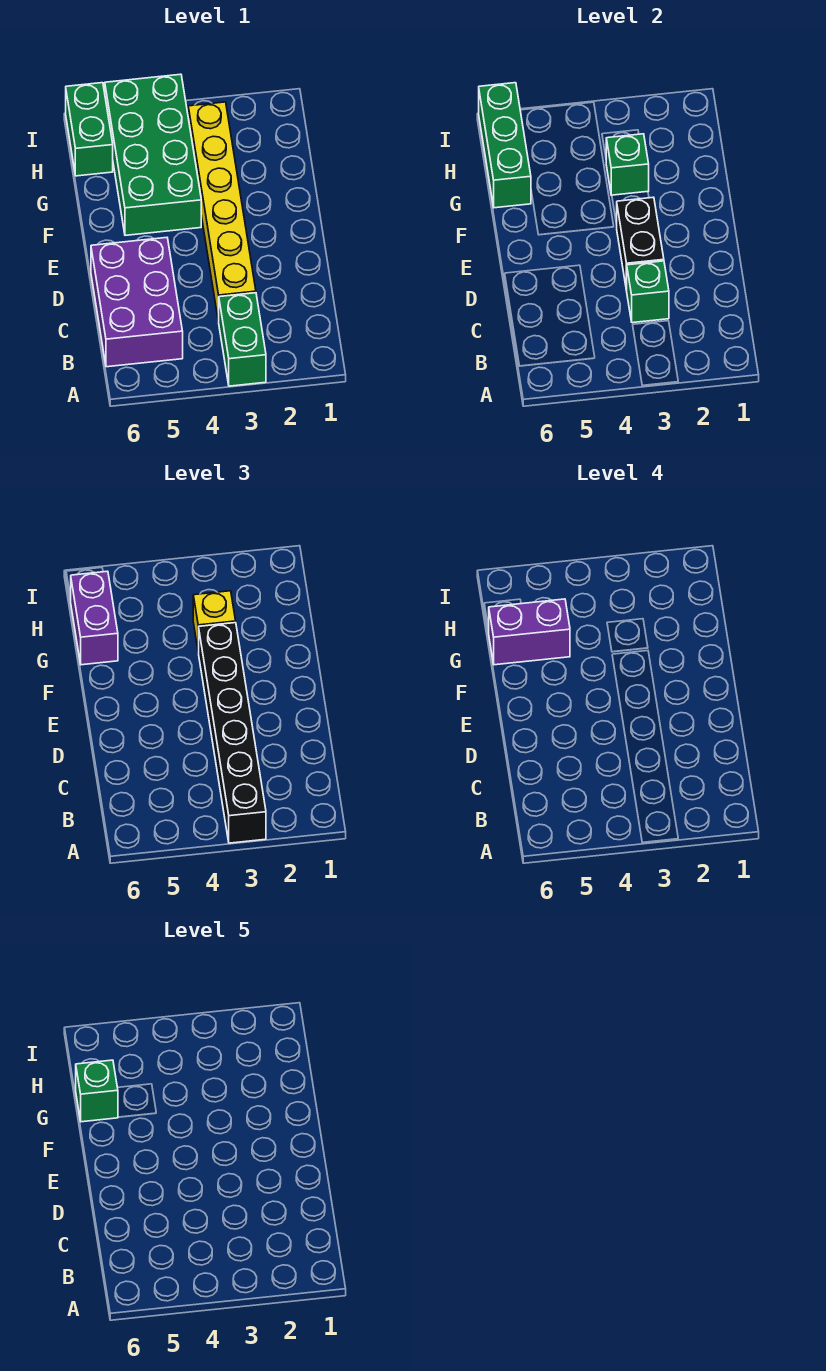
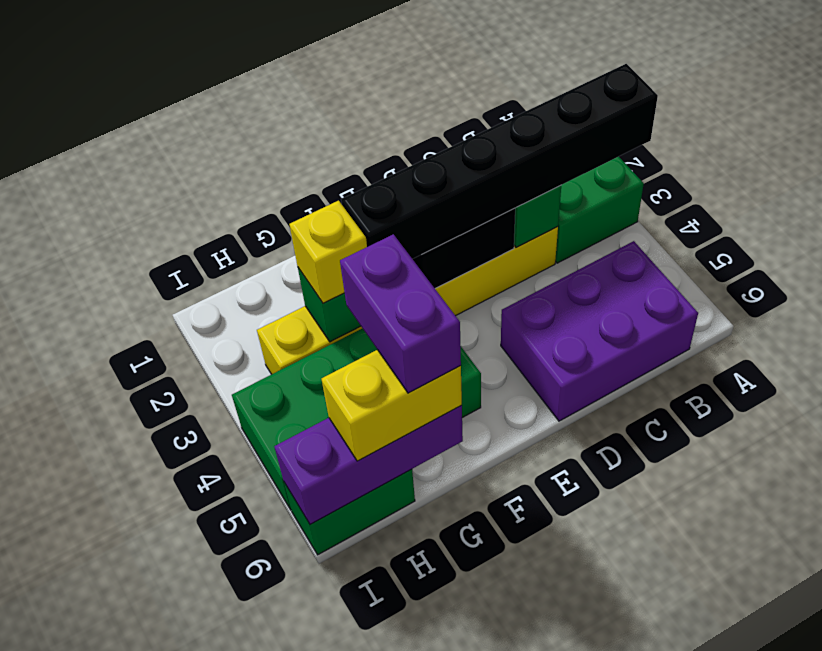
green brick G6:I6 level 2 -> purple brick G6:I6 level 2
purple brick G6:H6 level 3 -> yellow brick G6:H6 level 3
green brick G6 level 5 -> none

